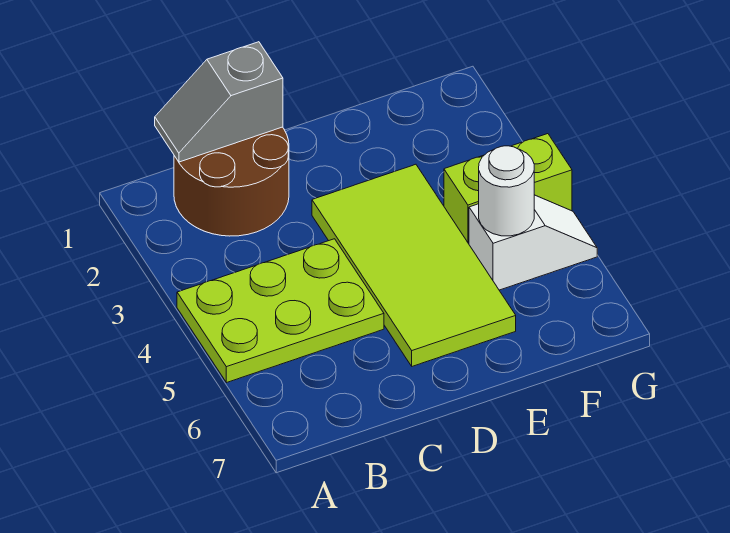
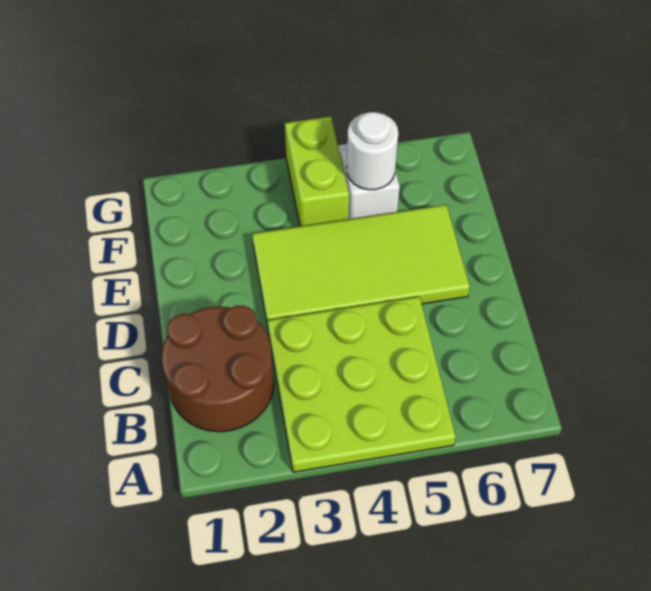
lime plate A4:C5 level 1 -> lime plate A3:C5 level 1
grey slope B1:C1 level 2 top C -> none

